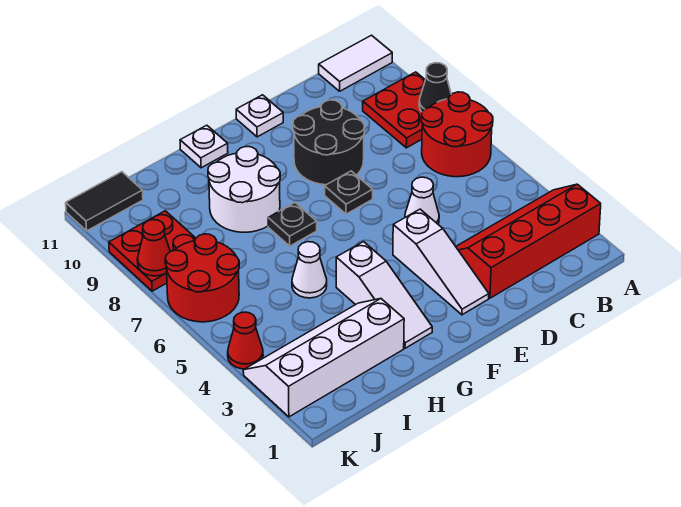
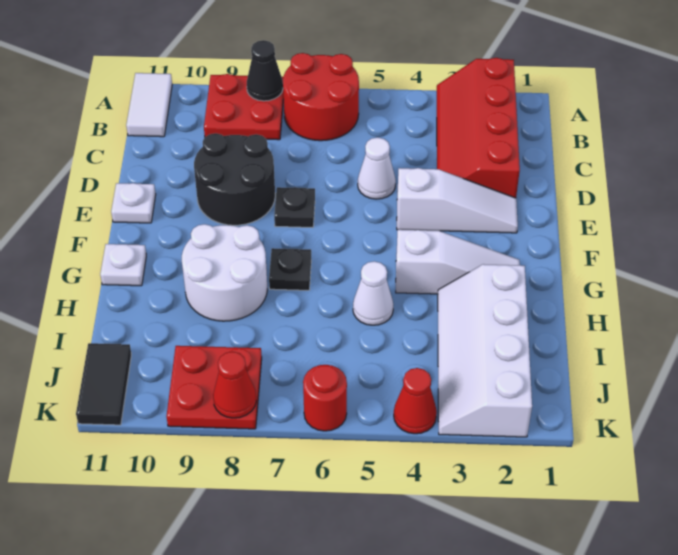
red round brick J6:K7 level 1 -> red round brick K6 level 1

